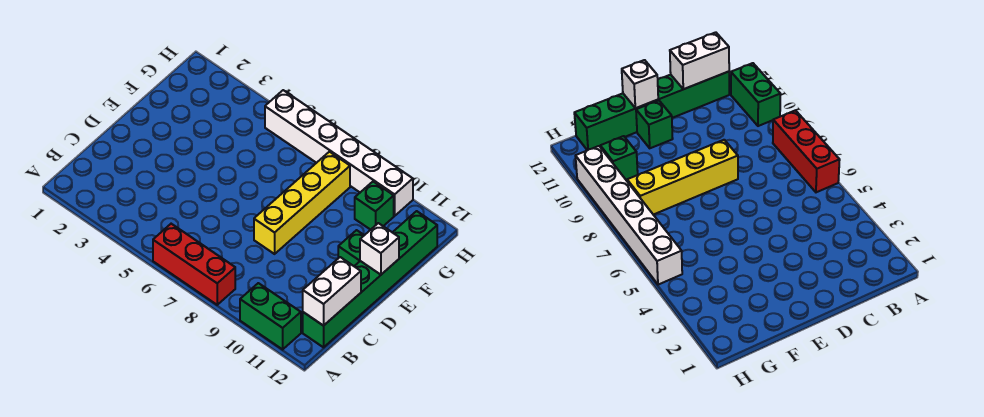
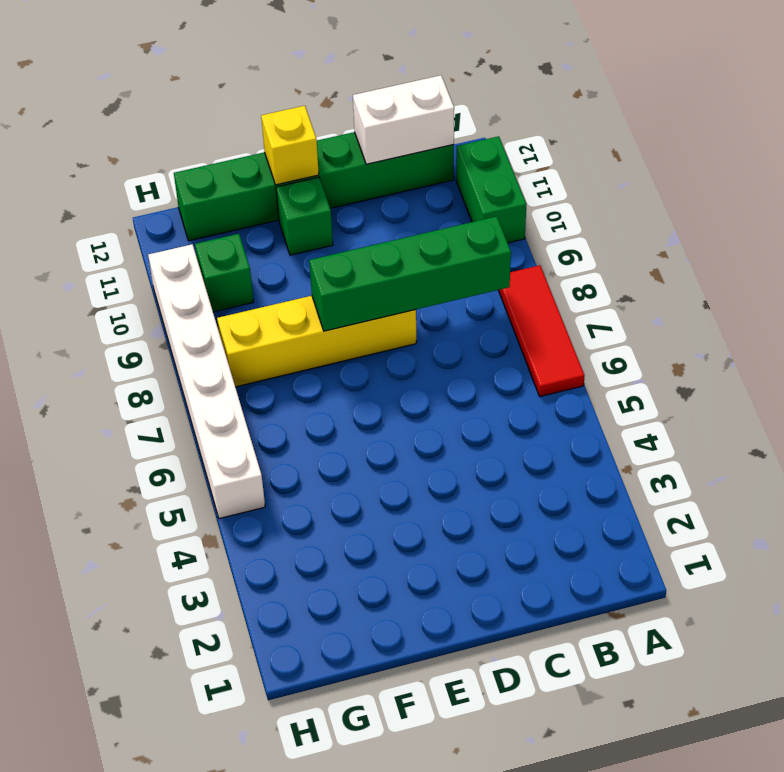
red brick A6:A8 level 1 -> red tile A6:A8 level 1
none -> green brick B8:E8 level 2
white brick E12 level 2 -> yellow brick E12 level 2

